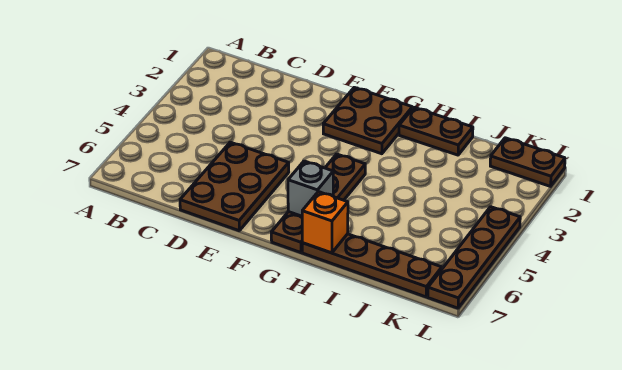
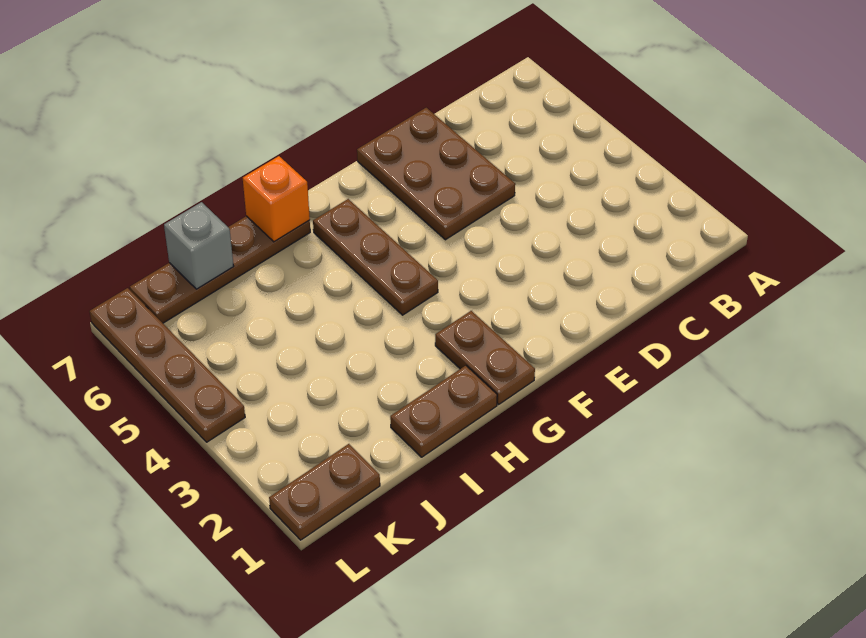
brown plate F1:G2 level 1 -> brown plate G1:G2 level 1
brown plate G4:G7 level 1 -> brown plate G4:G6 level 1
grey brick G6 level 2 -> grey brick J7 level 2

